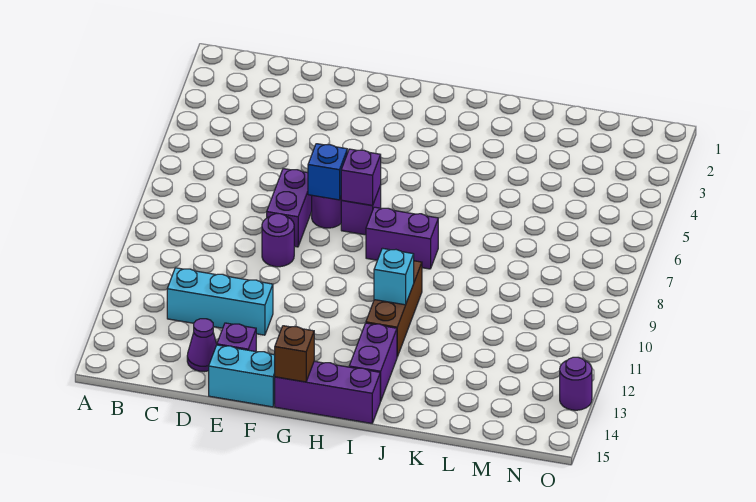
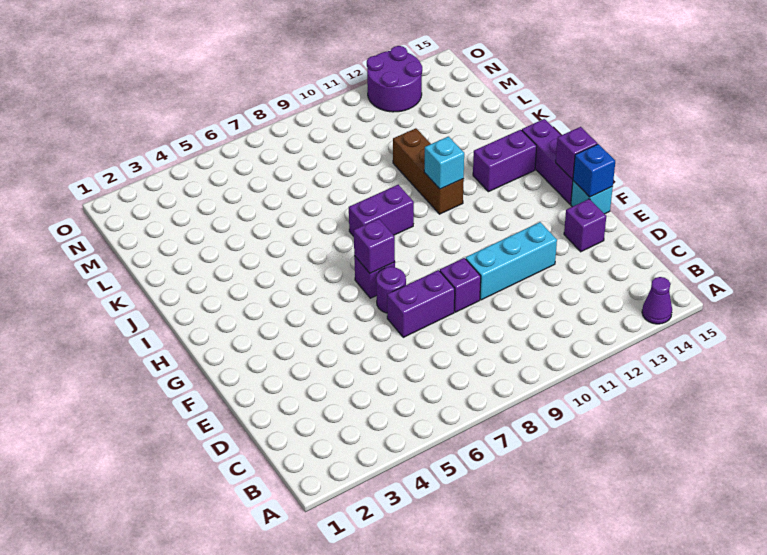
cyan brick C12:E12 level 1 -> cyan brick E10:E12 level 1
purple cone D14 level 1 -> purple cone A14 level 1
purple round brick E9 level 1 -> purple brick E9 level 1
cyan brick E15:F15 level 1 -> cyan brick F15 level 1
blue brick F7 level 2 -> blue brick F15 level 2
brown brick G15 level 2 -> purple brick G15 level 2
purple brick H8:I8 level 1 -> purple brick I8:I9 level 1
brown brick I10:I12 level 1 -> brown brick I11:K11 level 1
purple round brick O13 level 1 -> purple round brick N12:O13 level 1

